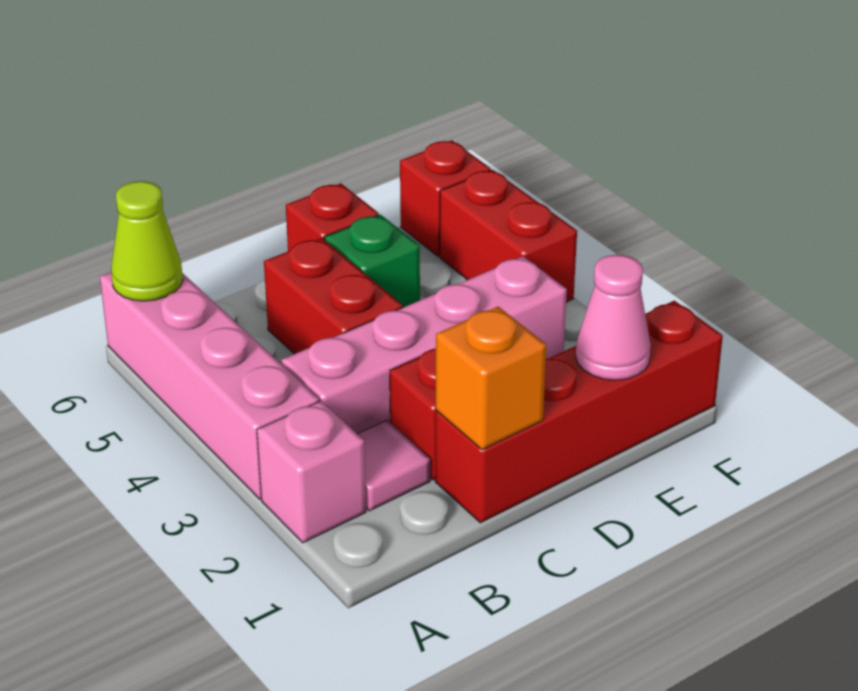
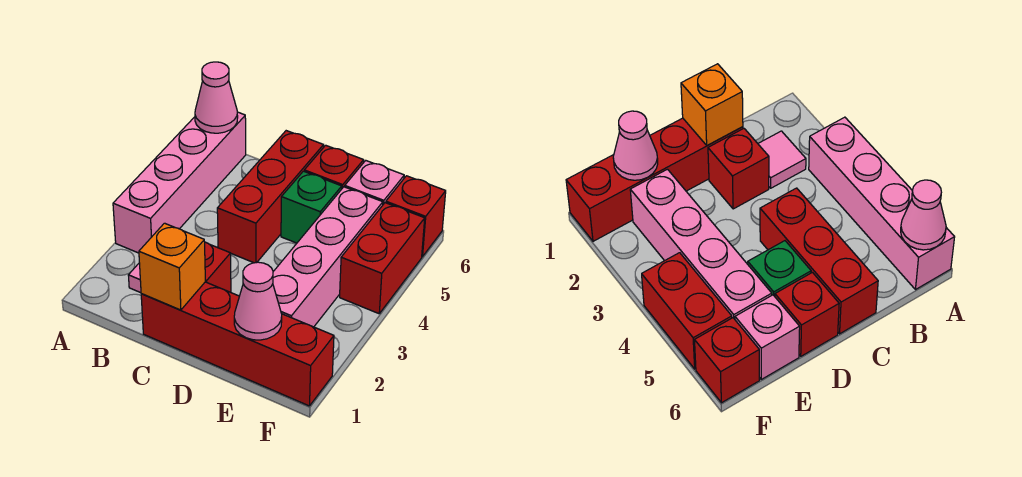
pink brick A2 level 1 -> pink brick E6 level 1
lime cone A6 level 2 -> pink cone A6 level 2
pink brick B3:E3 level 1 -> pink brick E2:E5 level 1
red brick C4:C5 level 1 -> red brick C4:C6 level 1

